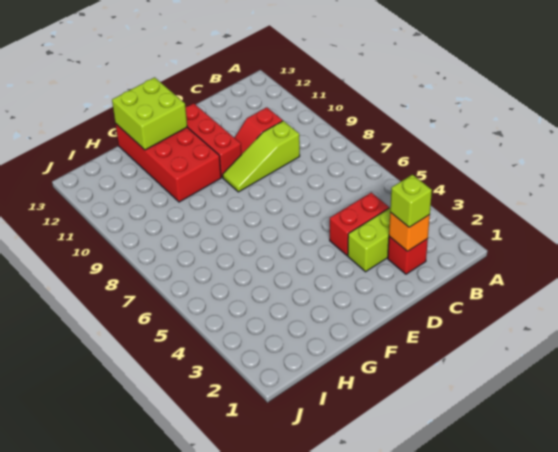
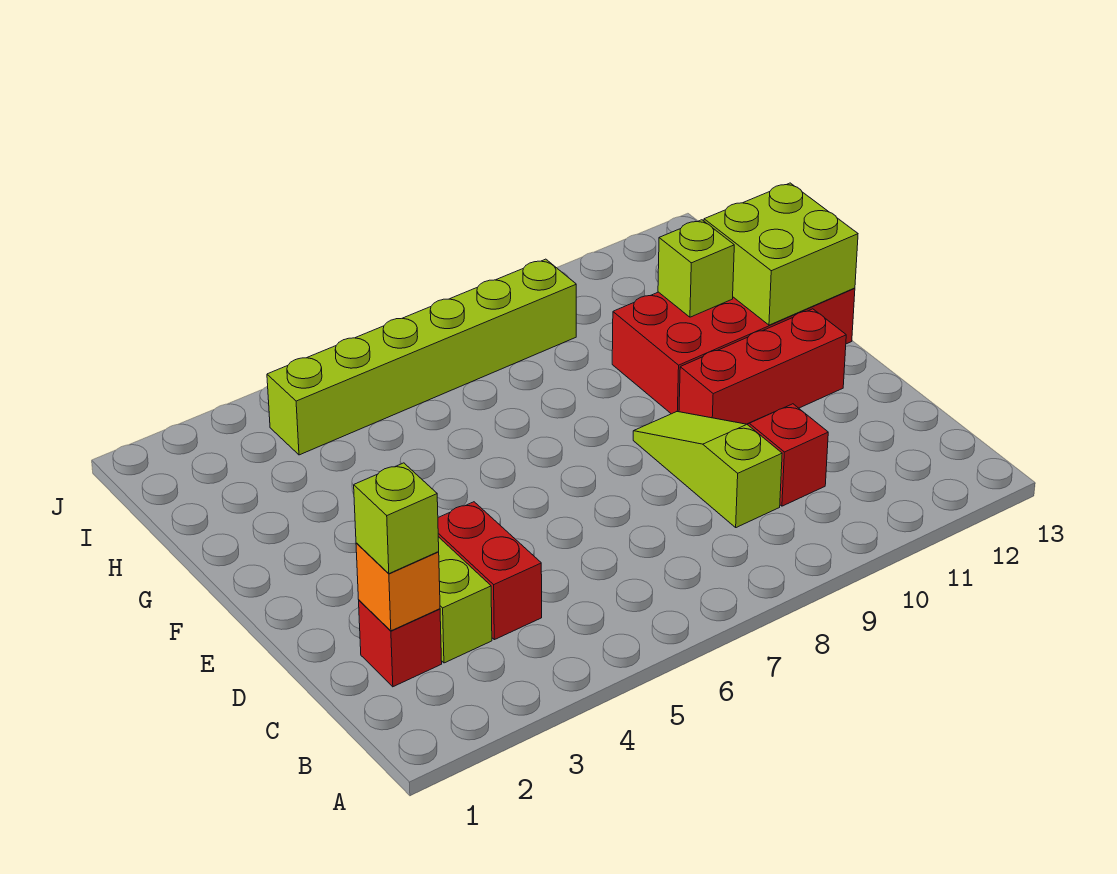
none -> lime brick G11 level 2
none -> lime brick I4:I9 level 1

